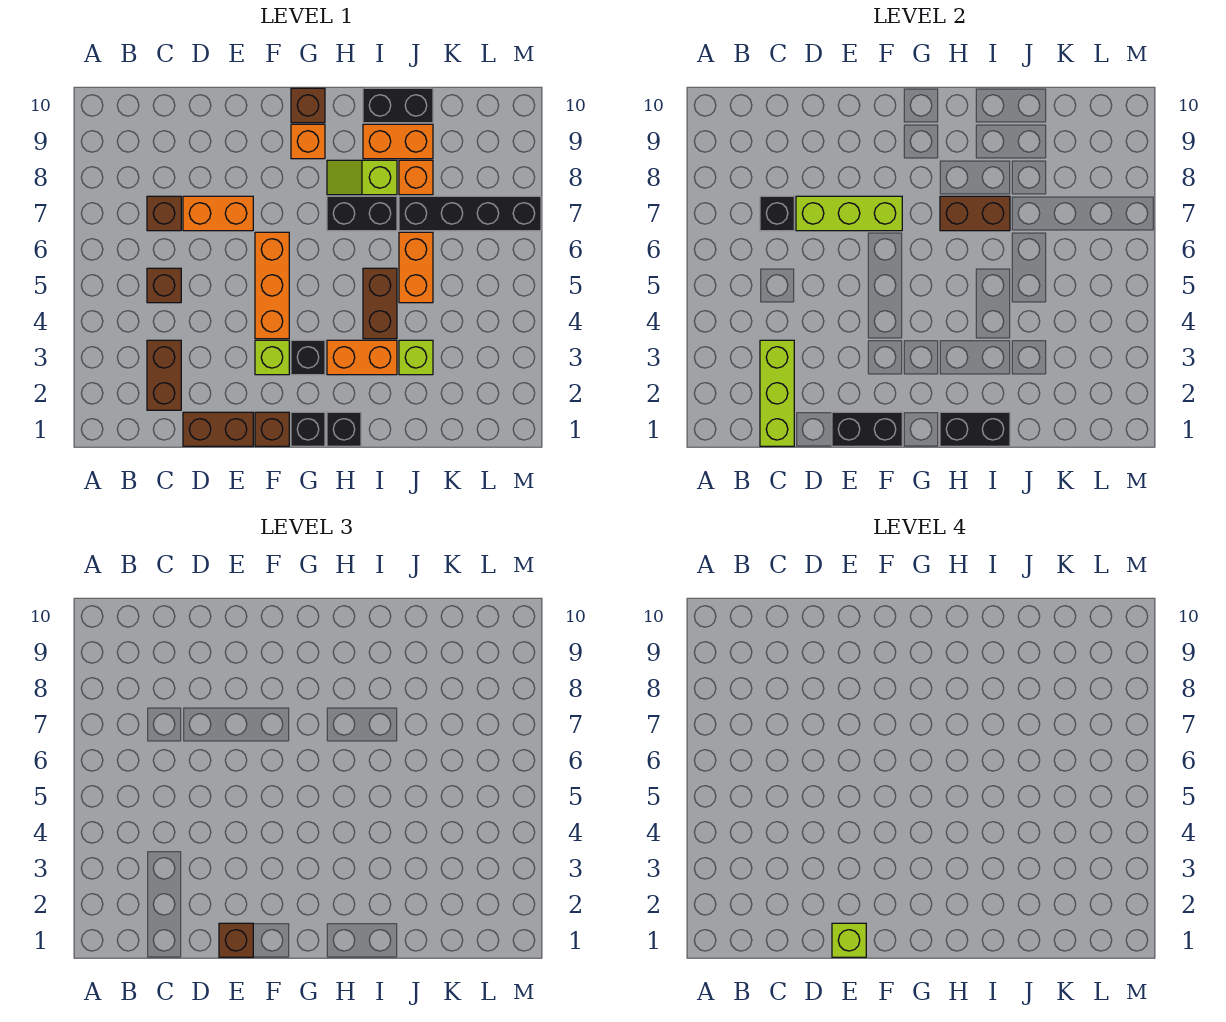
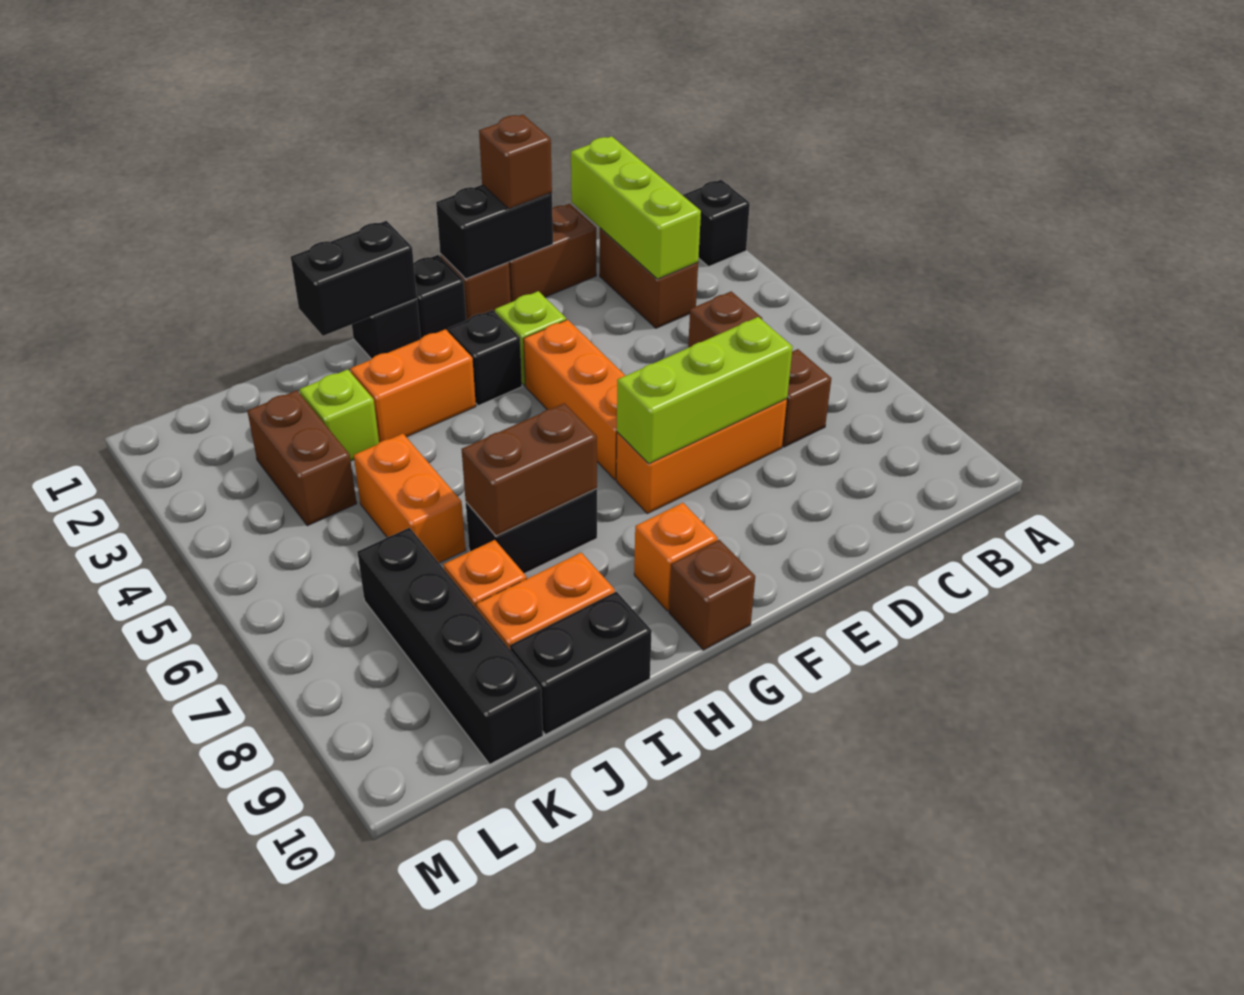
black brick C7 level 2 -> black brick A2 level 1
orange brick D7:E7 level 1 -> orange brick D7:F7 level 1
lime brick E1 level 4 -> none
lime slope H8:I8 level 1 top I -> none
brown brick I4:I5 level 1 -> brown brick K3:K4 level 1
black brick J7:M7 level 1 -> black brick K7:K10 level 1

